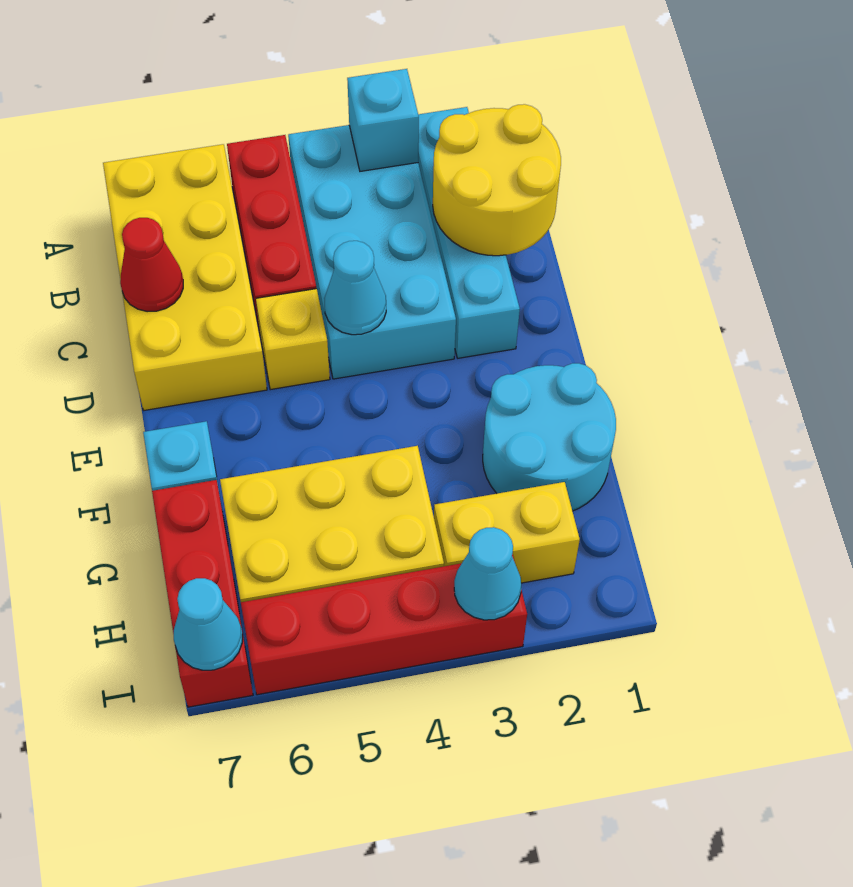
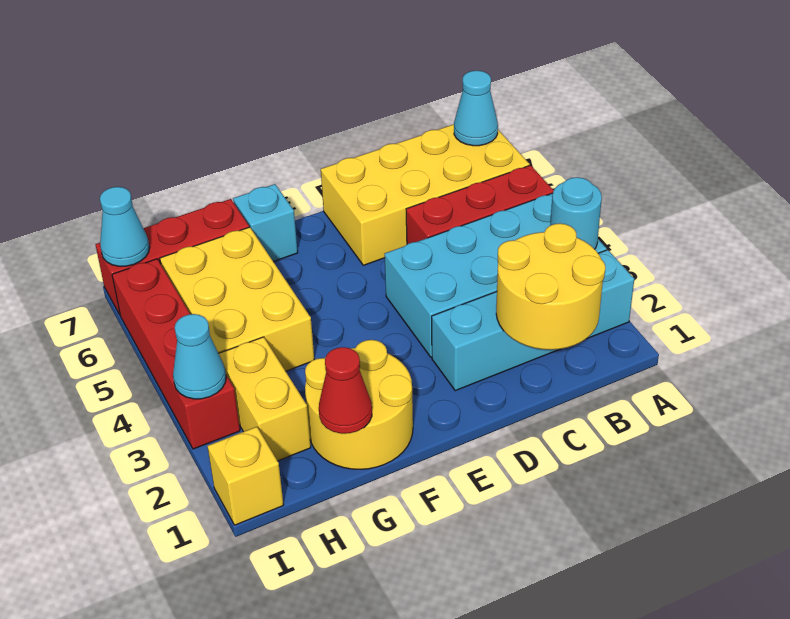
cyan brick A3 level 2 -> cyan round brick A3 level 2
red cone C7 level 2 -> red cone G1 level 2
cyan cone D4 level 2 -> cyan cone A7 level 2
yellow brick D5 level 1 -> yellow brick I1 level 1
cyan round brick F1:G2 level 1 -> yellow round brick F1:G2 level 1

